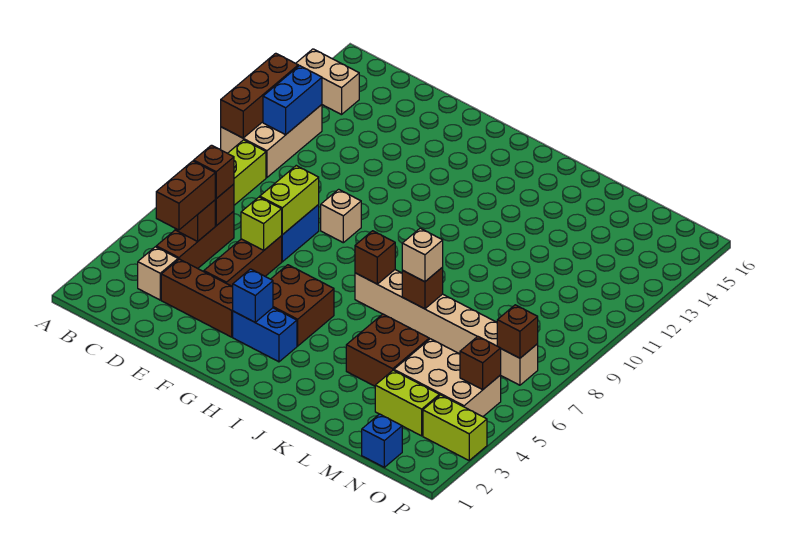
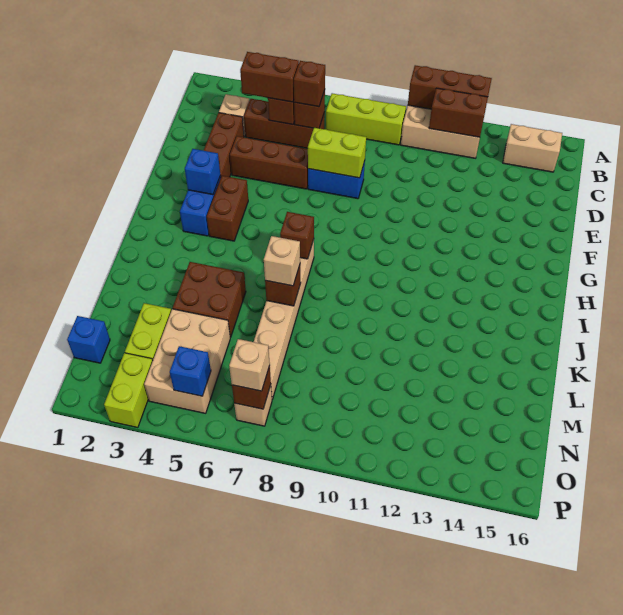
tan brick A14:B14 level 1 -> tan brick B14:B15 level 1
blue brick B11:B12 level 2 -> brown brick B11:B12 level 2
lime brick E6 level 2 -> none
tan brick F9 level 1 -> tan brick O7 level 3
brown brick G4:H5 level 1 -> brown brick G4:H4 level 1
brown brick O5 level 2 -> blue brick O5 level 2

